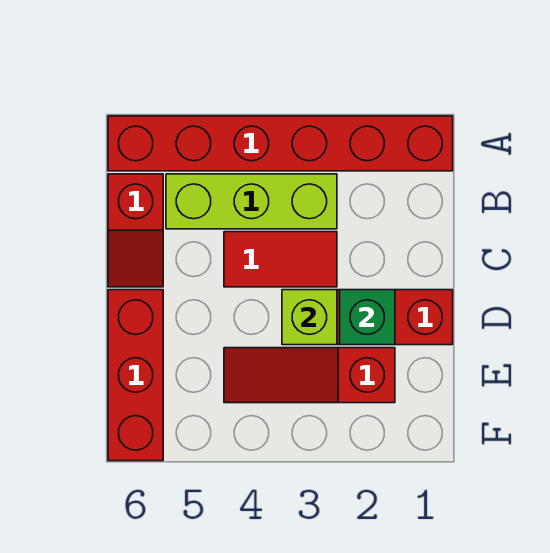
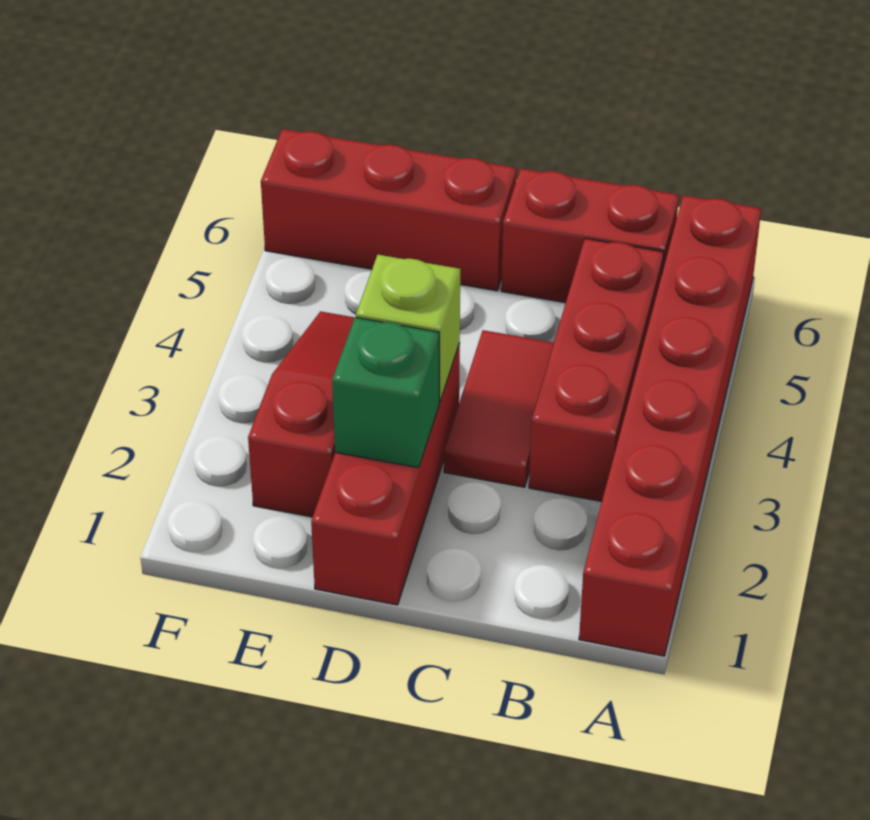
lime brick B3:B5 level 1 -> red brick B3:B5 level 1
red slope B6:C6 level 1 top B -> red brick B6:C6 level 1

